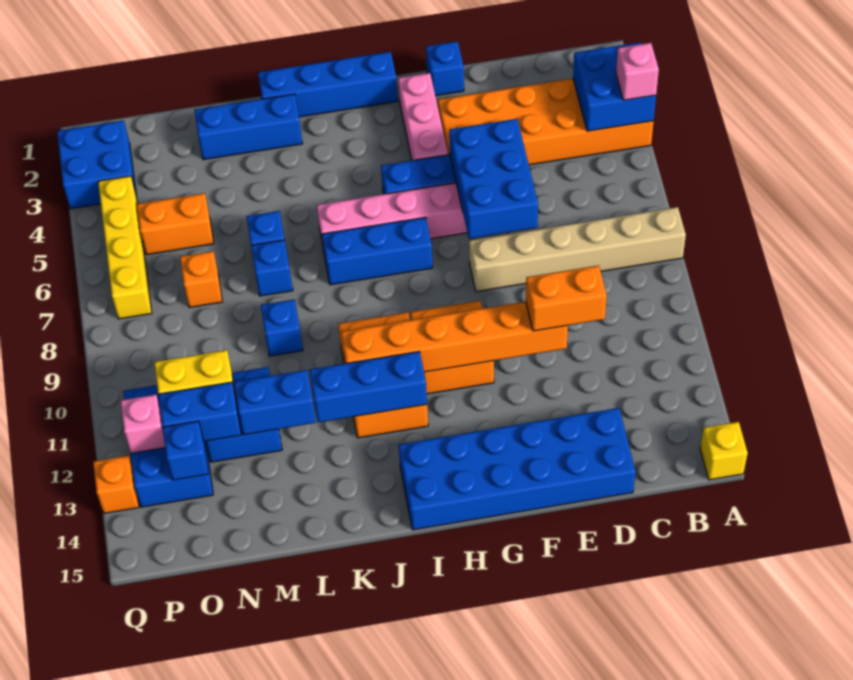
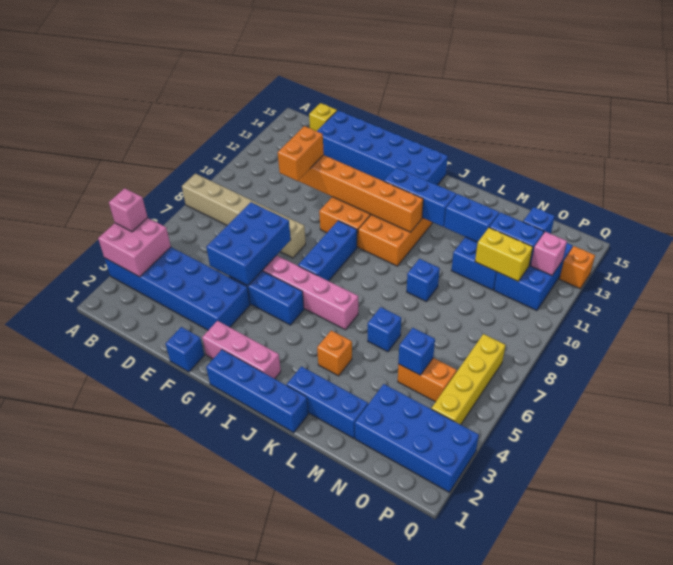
orange brick A3:F4 level 1 -> blue brick A3:F4 level 1
blue brick A3:B4 level 2 -> pink brick A3:B4 level 2
yellow brick A15 level 1 -> yellow brick C15 level 1
orange brick D11:E11 level 3 -> orange brick E10:E11 level 3
pink brick G2:G4 level 1 -> pink brick G2:I2 level 1
blue brick H7:J7 level 1 -> blue brick H7:H9 level 1
blue brick L7 level 1 -> blue brick N5 level 2
orange brick N7 level 1 -> orange brick K4 level 1
blue brick P2:Q3 level 1 -> blue brick N2:Q3 level 1

